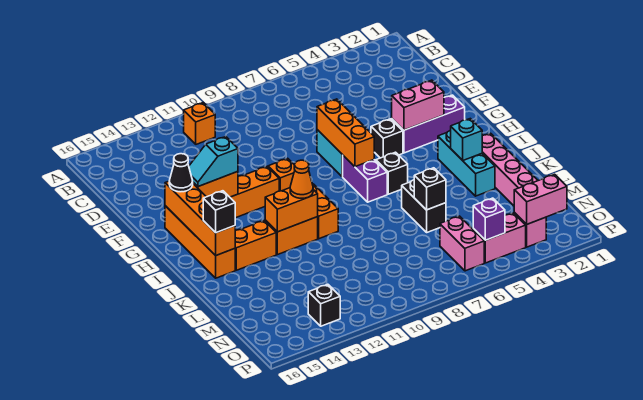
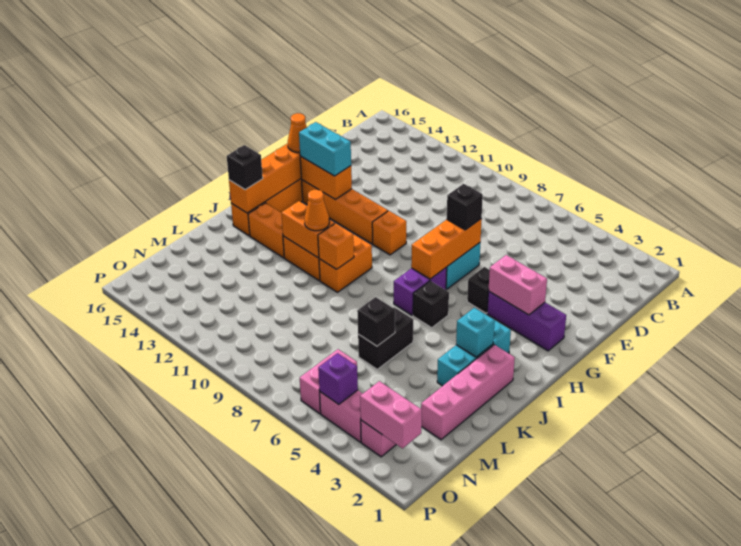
orange brick B11 level 1 -> orange brick J10 level 2
cyan slope G13:G14 level 3 top 13 -> cyan brick G13:G14 level 3
black cone G15 level 3 -> orange cone G15 level 3
black brick O13 level 1 -> black brick F7 level 3

